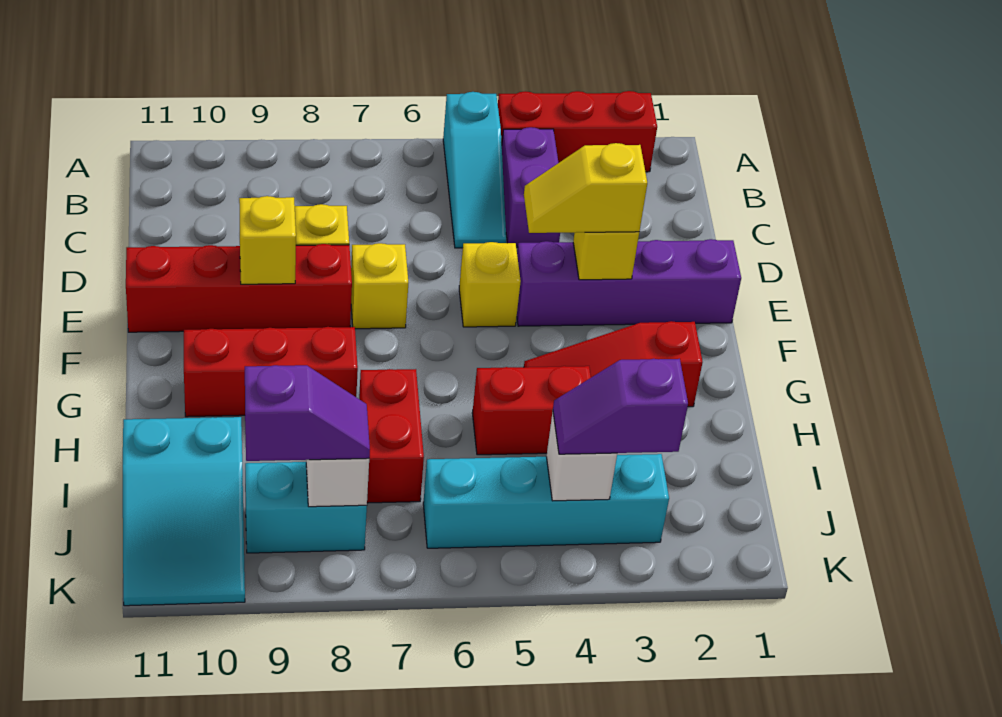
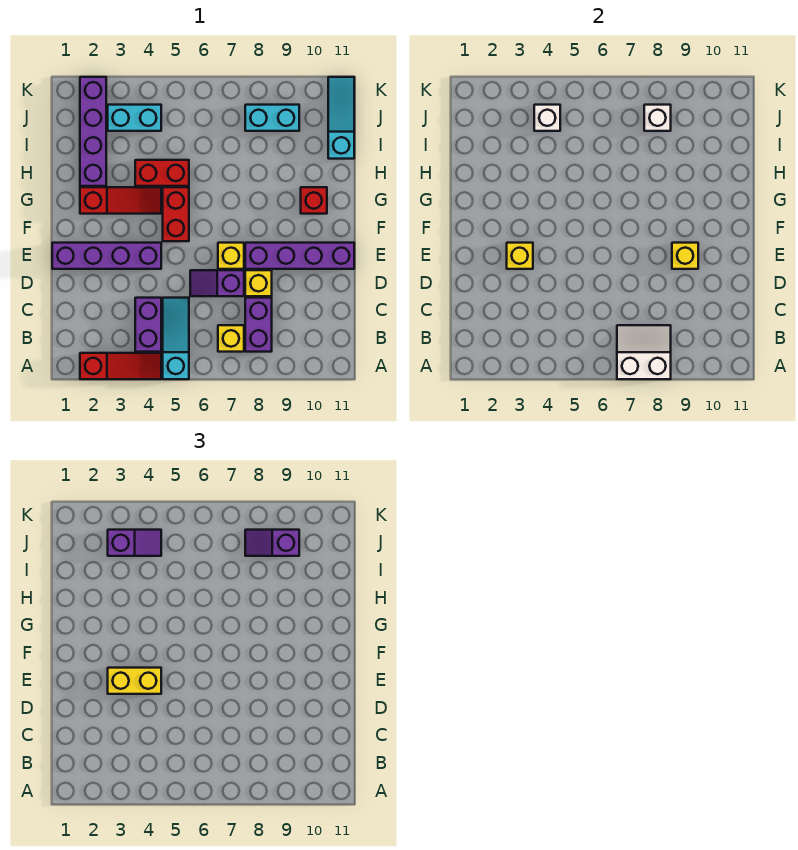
red brick A2:A4 level 1 -> red slope A2:A4 level 1 top 2
none -> white slope A7:B8 level 2 top A
none -> purple brick B8:C8 level 1
none -> purple slope D6:D7 level 1 top 7
yellow slope E3:E4 level 3 top 3 -> yellow brick E3:E4 level 3
yellow brick E5 level 1 -> yellow brick B7 level 1
red brick E8:E11 level 1 -> purple brick E8:E11 level 1
red brick G8:G10 level 1 -> red brick G10 level 1
none -> purple brick H2:K2 level 1
red brick H7:I7 level 1 -> red brick F5:G5 level 1
cyan slope I10:K11 level 1 top I -> cyan slope I11:K11 level 1 top I
cyan brick J3:J6 level 1 -> cyan brick J3:J4 level 1

